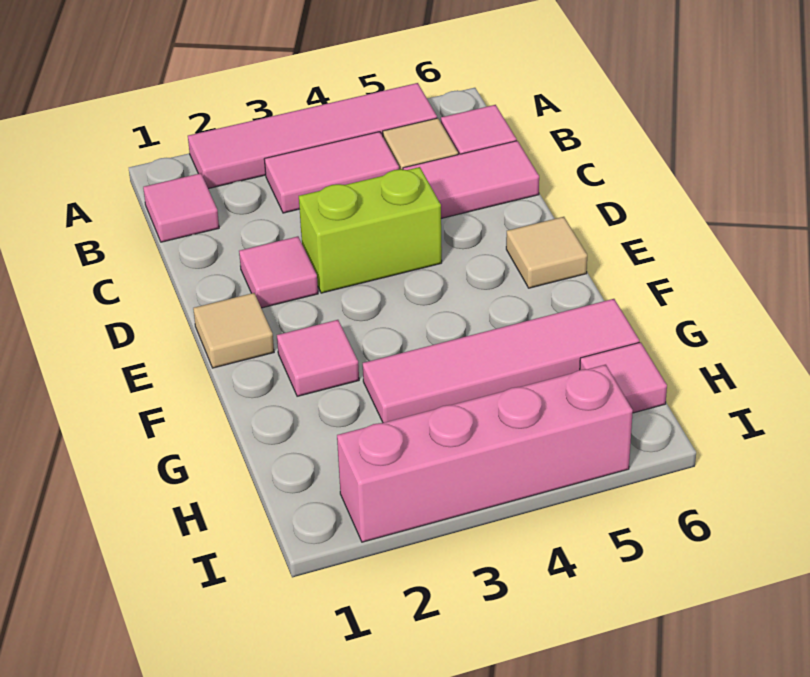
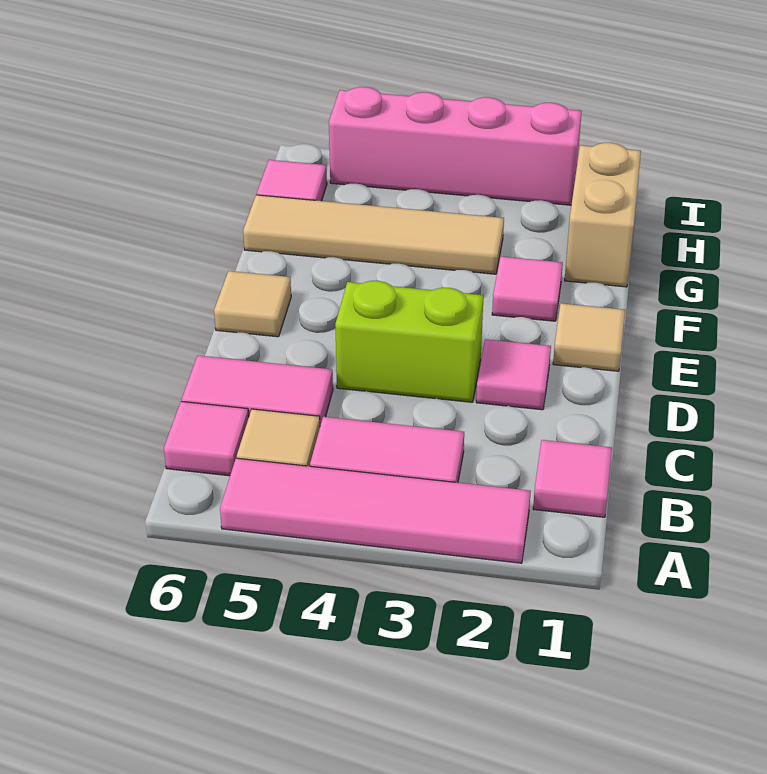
none -> tan brick G1:H1 level 1
pink tile G3:G6 level 1 -> tan tile G3:G6 level 1

